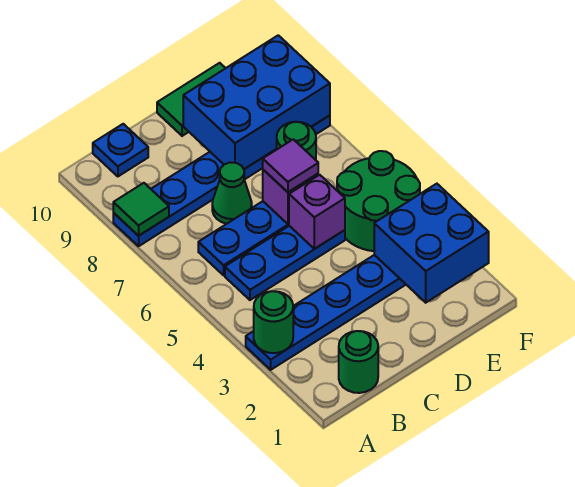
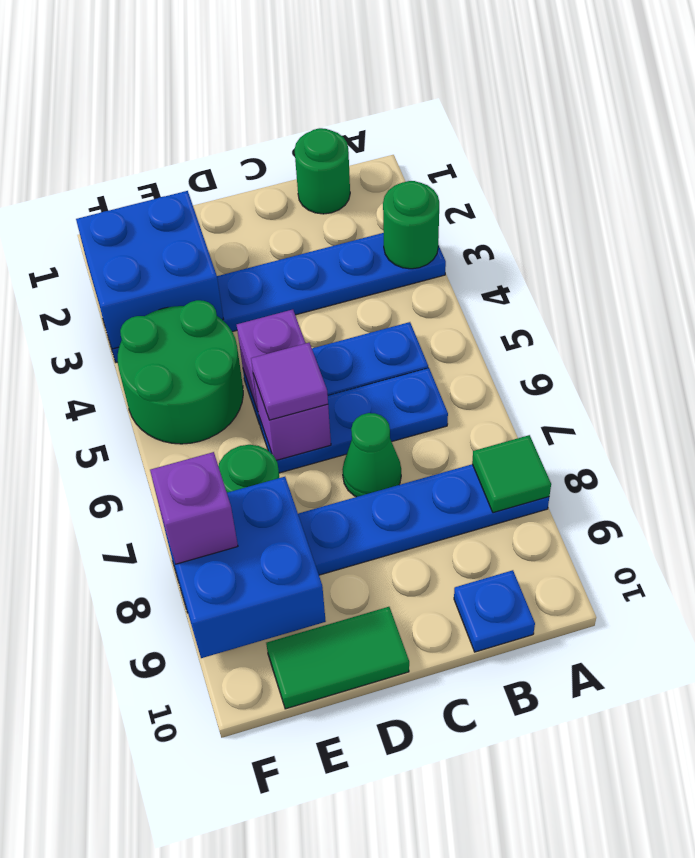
blue brick D8:F9 level 2 -> blue brick E8:F9 level 2
none -> purple brick F8 level 3

